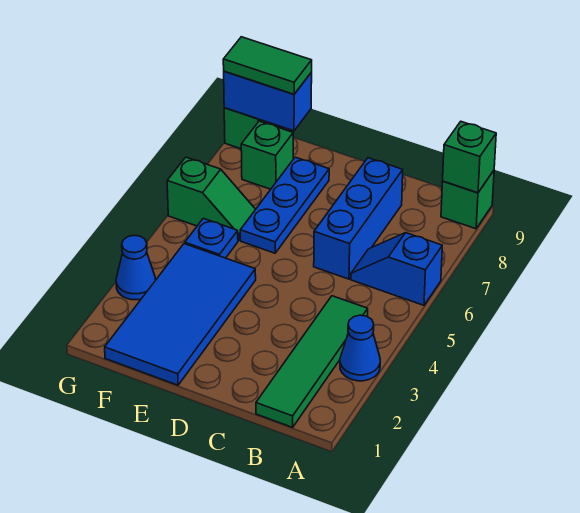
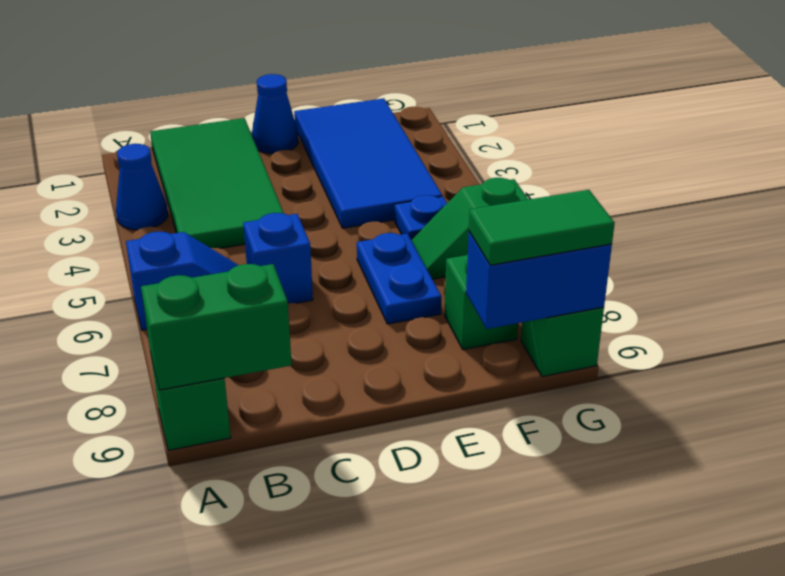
green brick A9 level 2 -> green brick A9:B9 level 2
green tile B1:B4 level 1 -> green tile B1:C4 level 1
blue brick C6:C8 level 1 -> blue brick C6 level 1
blue plate E6:E8 level 1 -> blue plate E6:E7 level 1
blue cone G3 level 1 -> blue cone D1 level 1

